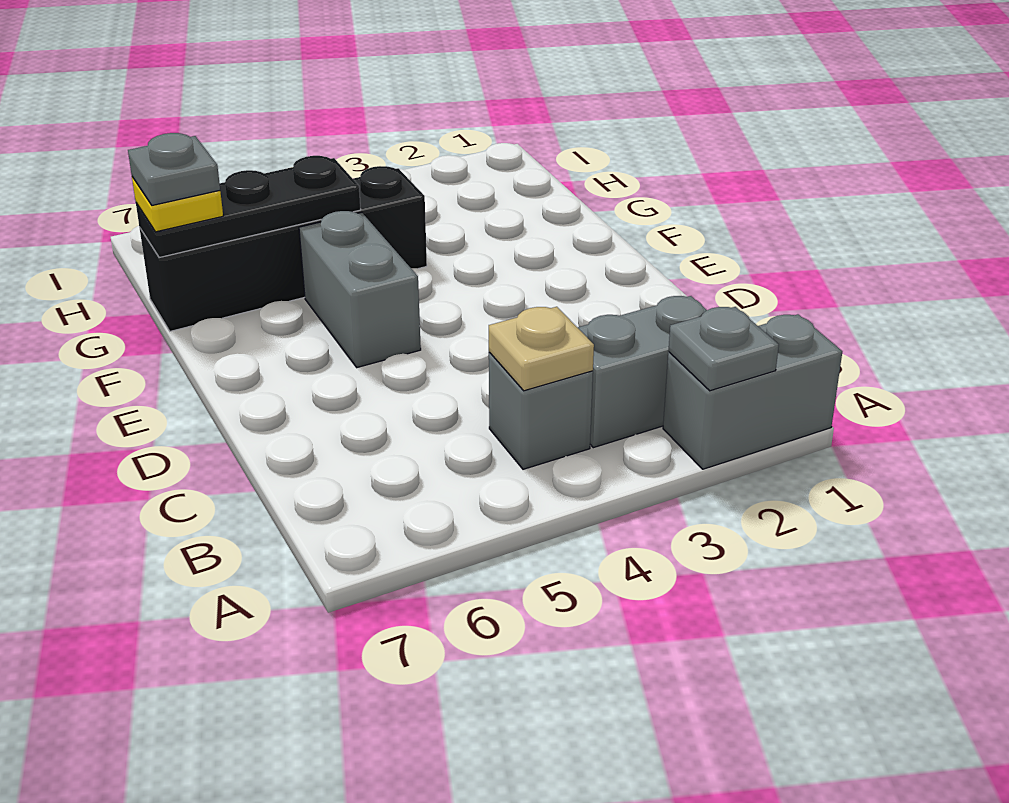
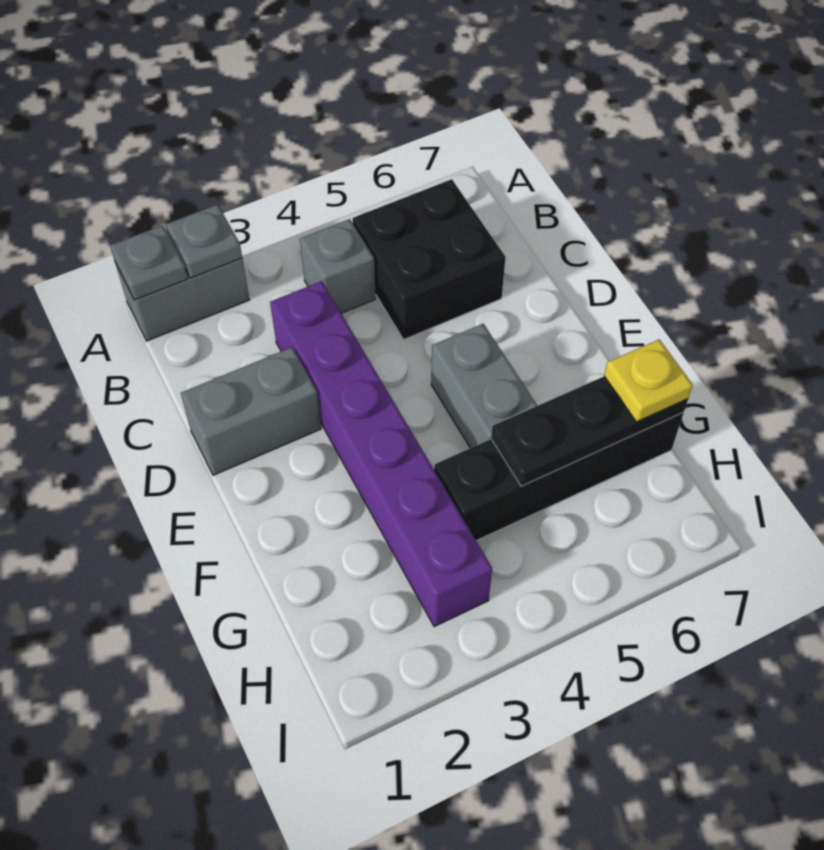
grey brick B2:B3 level 1 -> grey brick D1:D2 level 1
tan plate B4 level 2 -> none
none -> black brick B5:C6 level 1
none -> purple brick C3:H3 level 1
grey plate G7 level 4 -> grey plate A1 level 2

